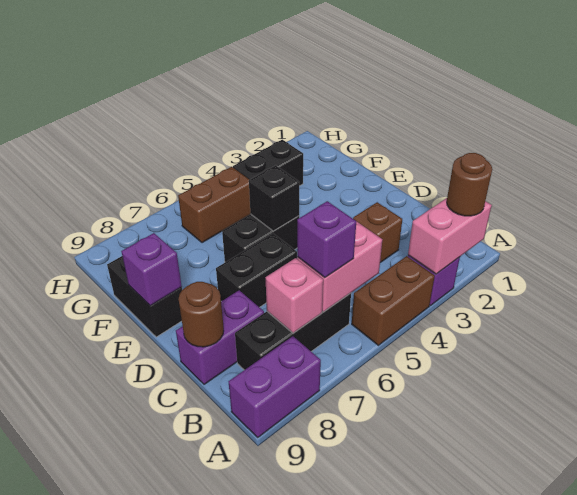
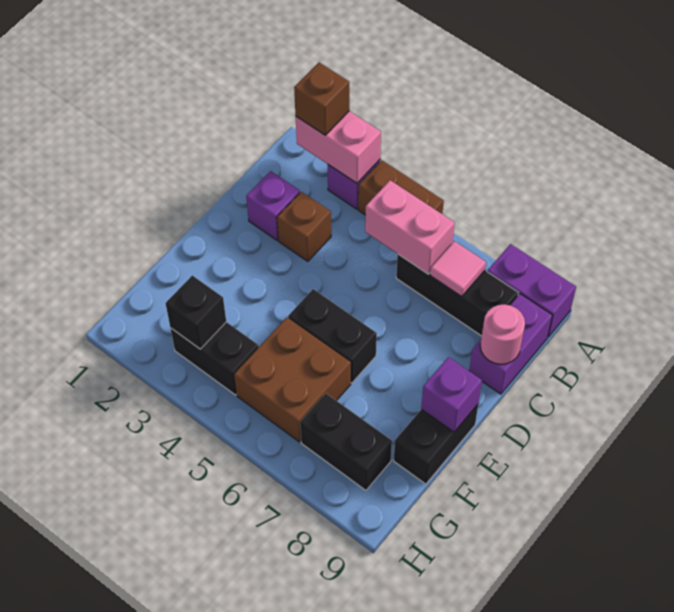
brown round brick A2 level 3 -> brown brick A2 level 3
purple brick B6 level 3 -> purple brick C2 level 1
pink brick B7 level 2 -> pink tile B7 level 2
purple brick C8:C9 level 1 -> purple brick B9:C9 level 1
brown round brick C9 level 2 -> pink round brick C9 level 2
black brick D6:D7 level 1 -> black brick G7:G8 level 1
black brick E5 level 2 -> black brick G3 level 2
brown brick G5:G6 level 1 -> brown brick F5:G6 level 1

